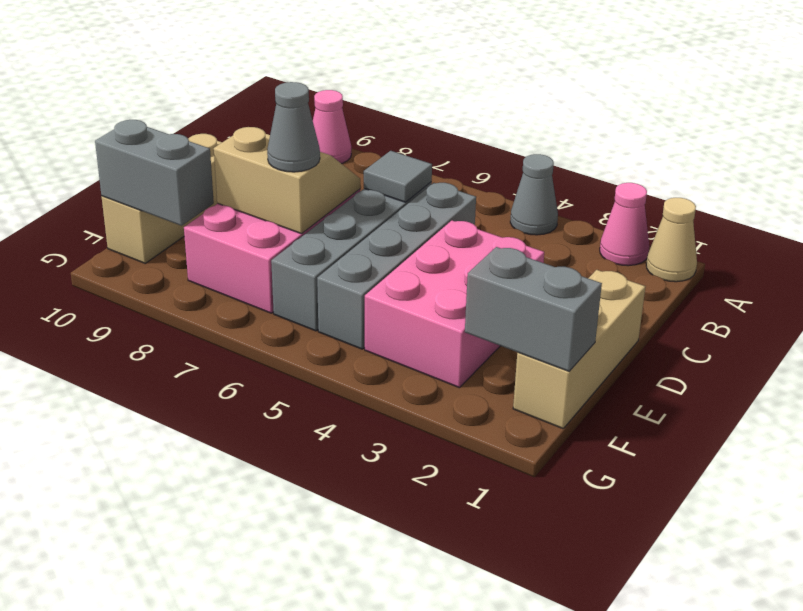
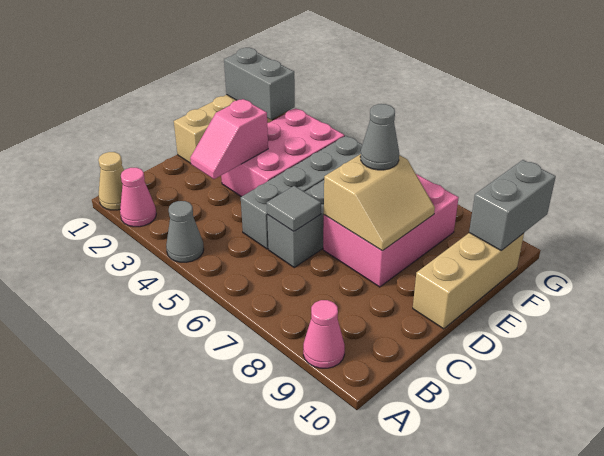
none -> pink slope C3:D3 level 2 top D
tan slope D7:E8 level 2 top E -> tan slope D7:E8 level 2 top 7
grey brick F9:F10 level 2 -> grey brick F10:G10 level 2

